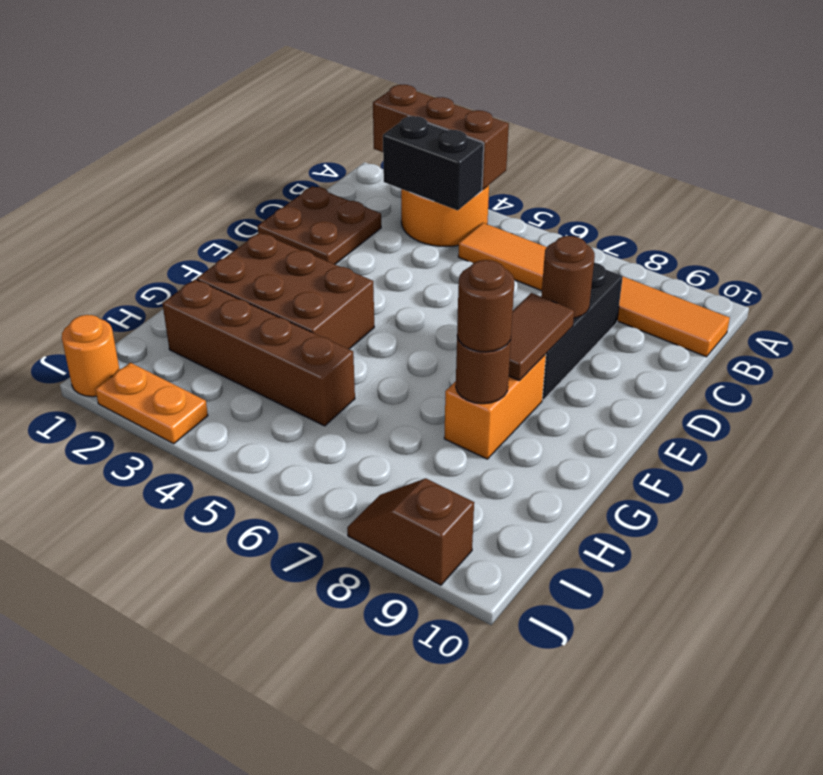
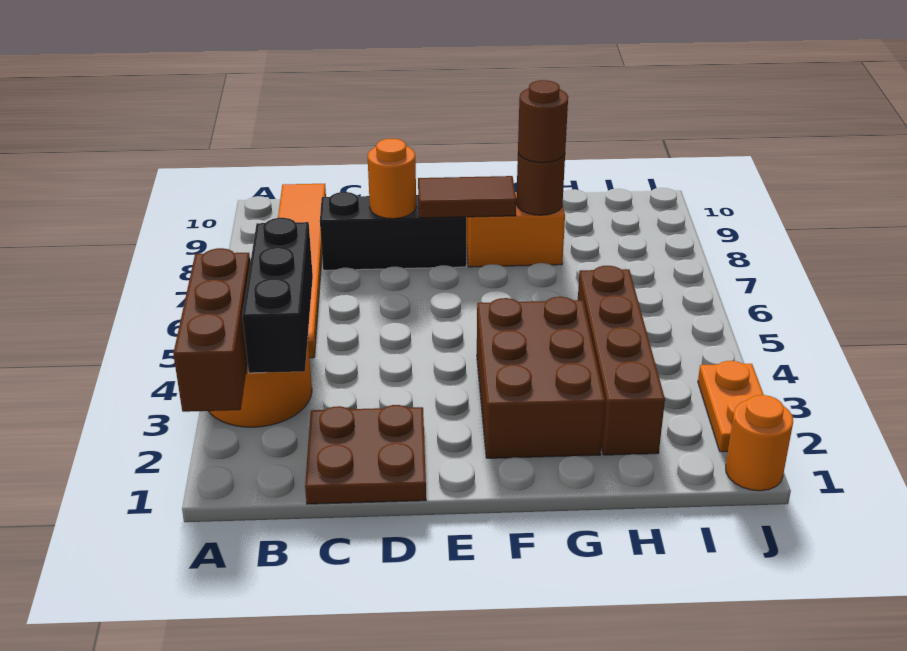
black brick B3:B4 level 2 -> black brick B3:B5 level 2
brown round brick D8 level 2 -> orange round brick D8 level 2
brown slope J8:J9 level 1 top 9 -> none

